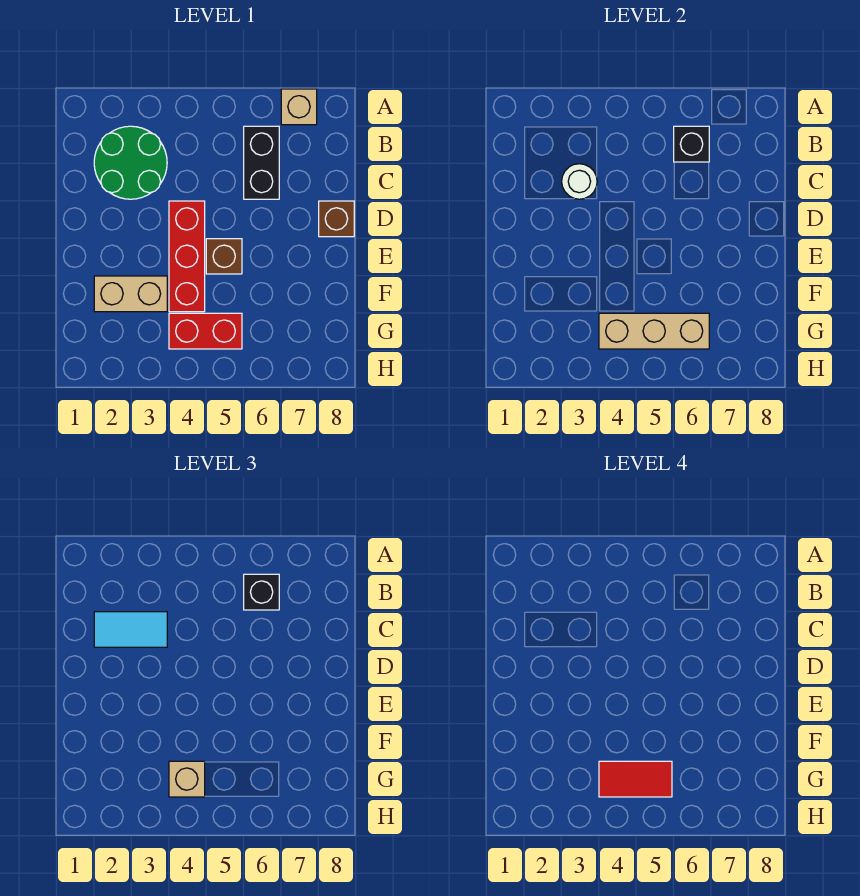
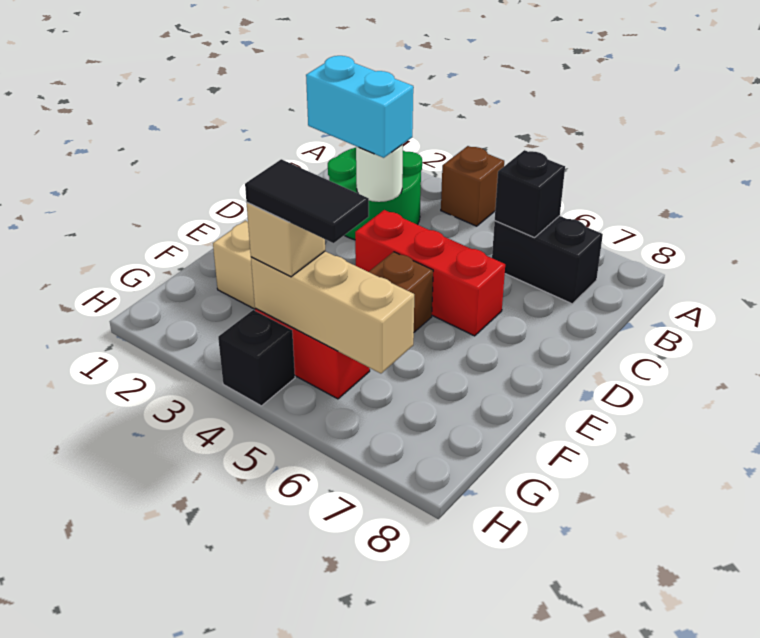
tan brick A7 level 1 -> none
black brick B6:C6 level 1 -> black brick B6:B7 level 1
black brick B6 level 3 -> black brick H4 level 1
cyan tile C2:C3 level 3 -> cyan brick C2:C3 level 3
red brick D4:F4 level 1 -> red brick D4:D6 level 1
brown brick D8 level 1 -> brown brick A4 level 1
red tile G4:G5 level 4 -> black tile G4:G5 level 4

